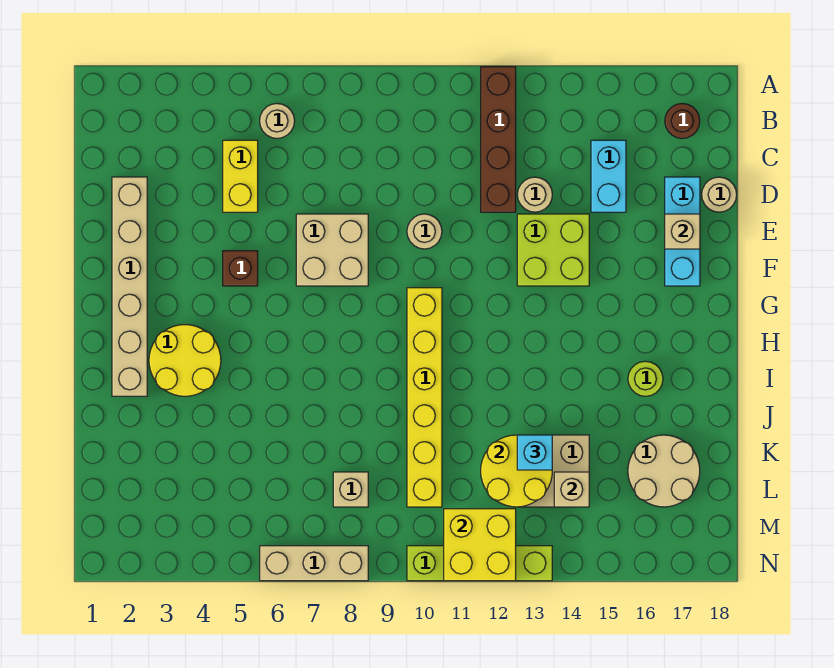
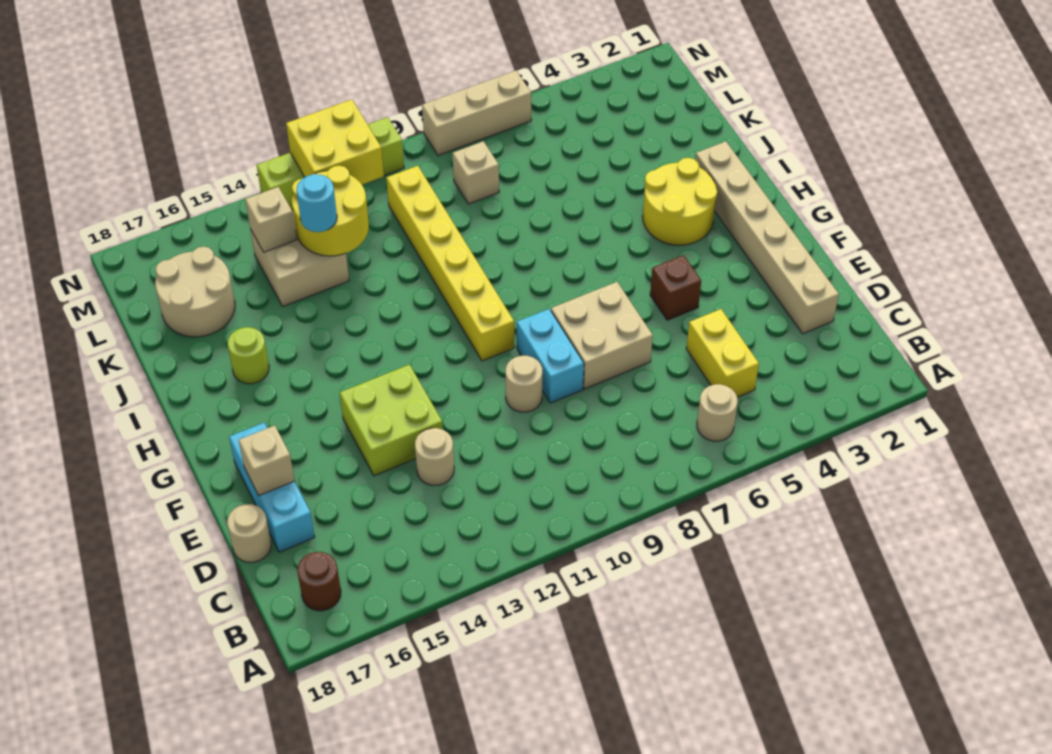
brown brick A12:D12 level 1 -> none
cyan brick C15:D15 level 1 -> cyan brick E9:F9 level 1
cyan brick K13 level 3 -> cyan round brick K13 level 3

